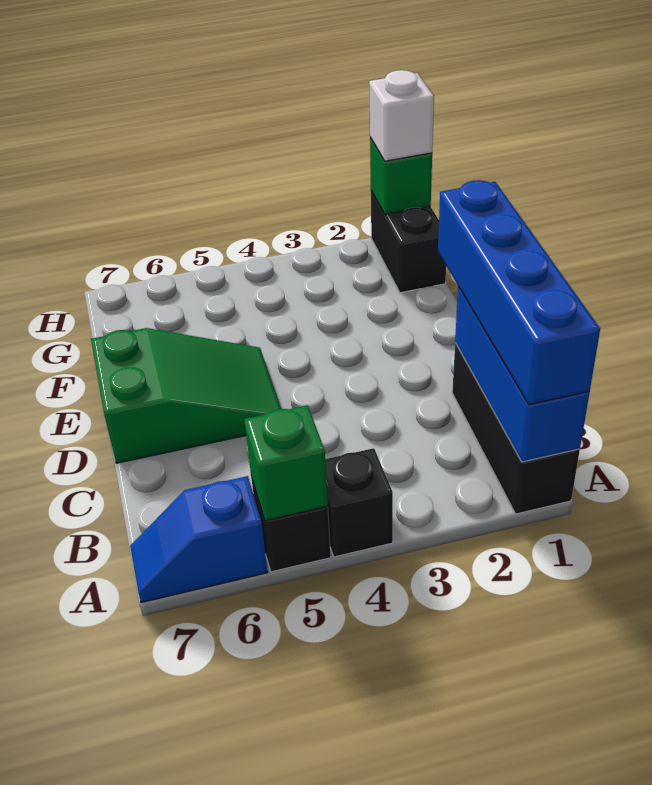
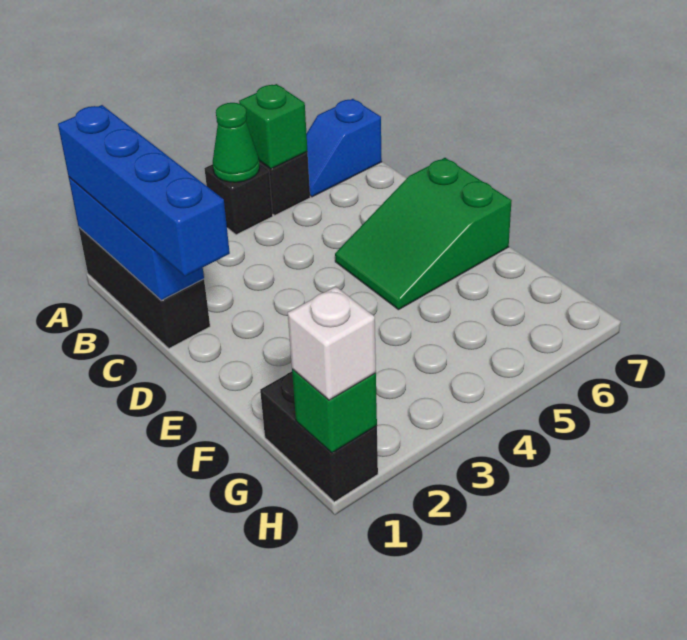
none -> green cone A4 level 2
blue slope A6:A7 level 1 top 6 -> blue slope A6:A7 level 1 top 7

